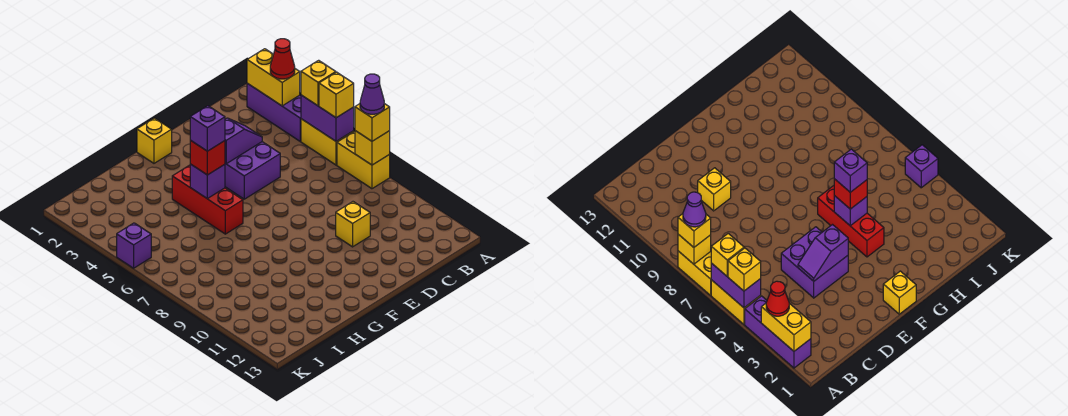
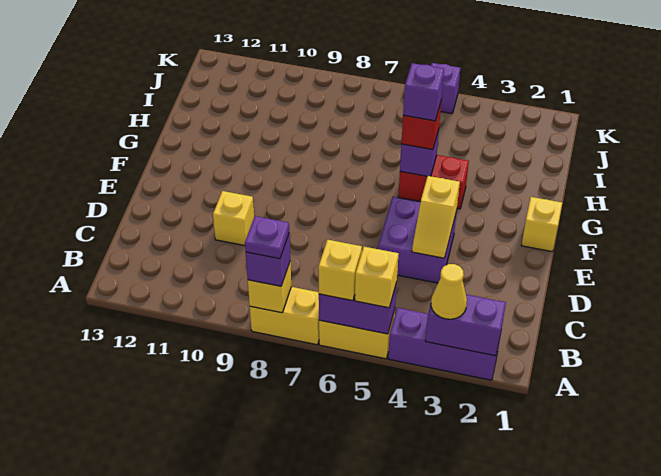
yellow brick A2:A3 level 2 -> purple brick A2:A3 level 2
red cone A3 level 3 -> yellow cone A3 level 3
yellow brick A8 level 3 -> purple brick A8 level 3
purple cone A8 level 4 -> purple plate A8 level 4
purple slope D4:E4 level 2 top E -> yellow slope D4:E4 level 2 top E
red brick G4:G6 level 1 -> red brick G4:G5 level 1

